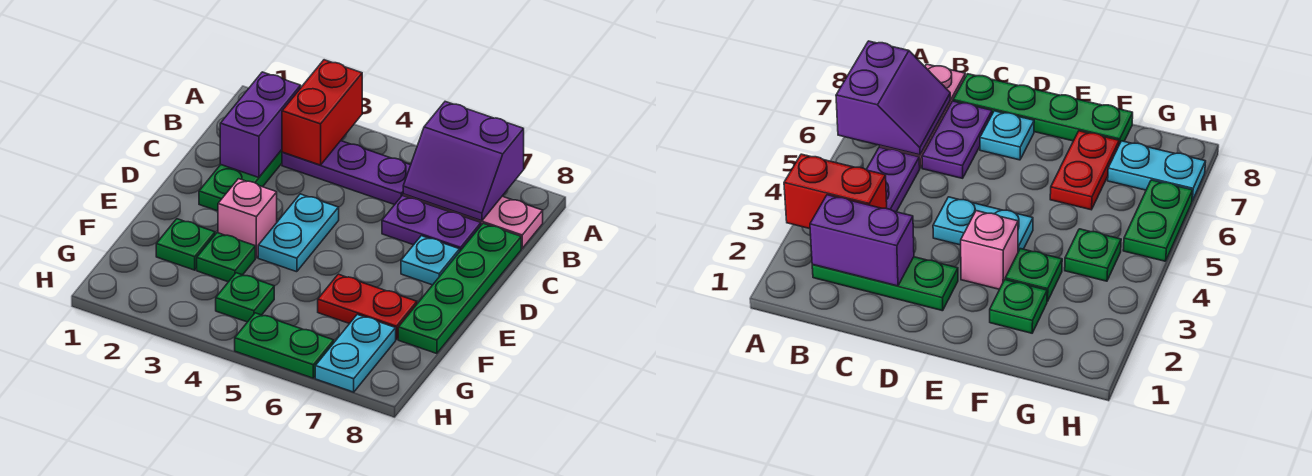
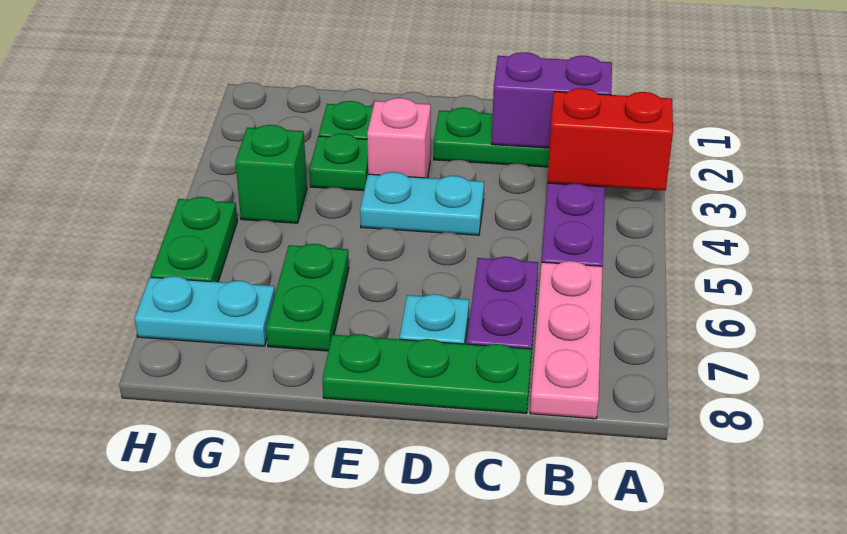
purple slope A6:B7 level 2 top A -> none
green plate C8:F8 level 1 -> green plate C8:E8 level 1
red plate F6:F7 level 1 -> green plate F6:F7 level 1
green plate G4 level 1 -> green brick G4 level 1

